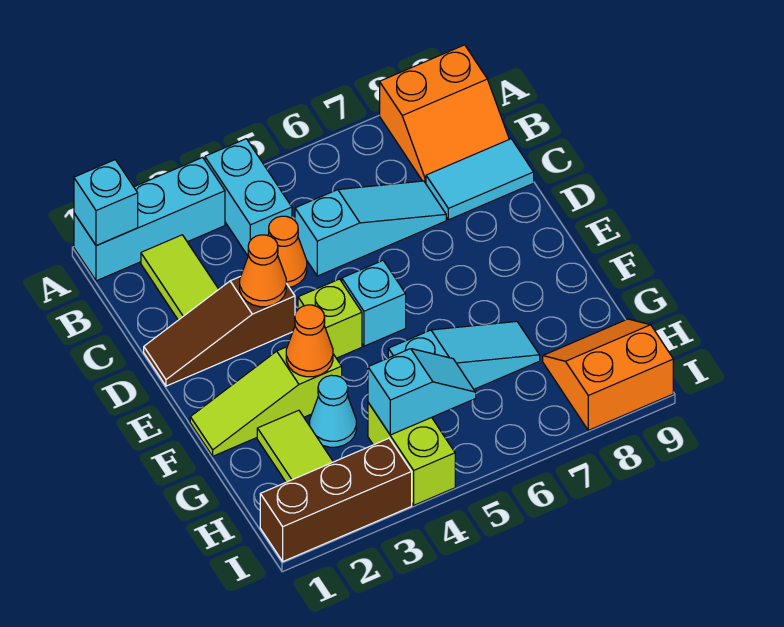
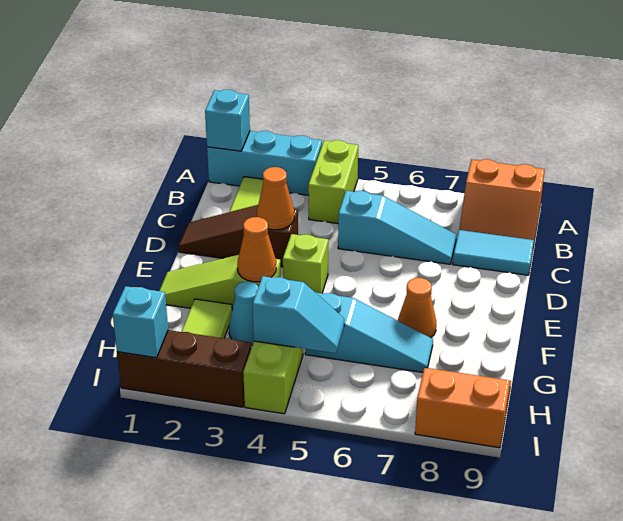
cyan brick A4:B4 level 1 -> lime brick A4:B4 level 1
orange cone C4 level 1 -> orange cone F7 level 1
cyan brick E5 level 1 -> cyan brick I1 level 2

